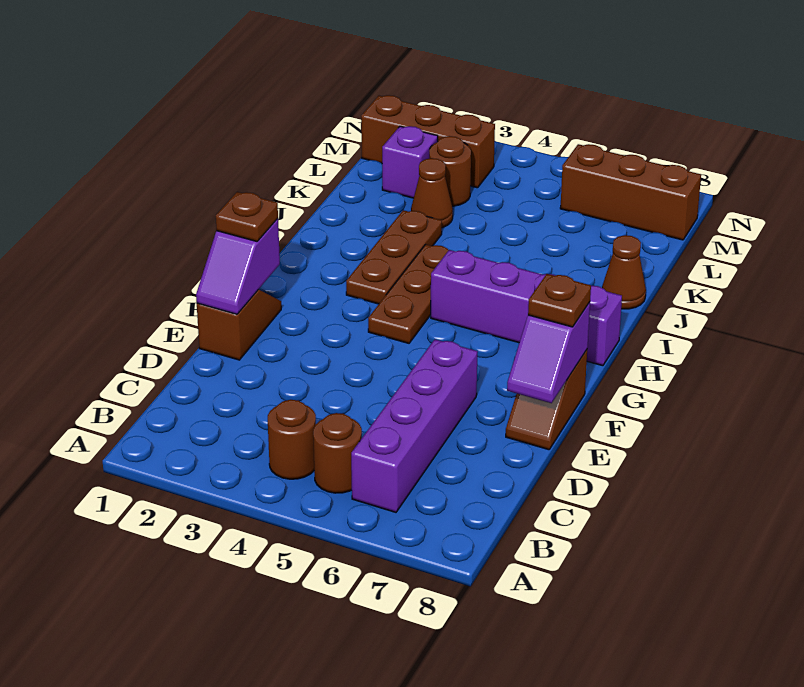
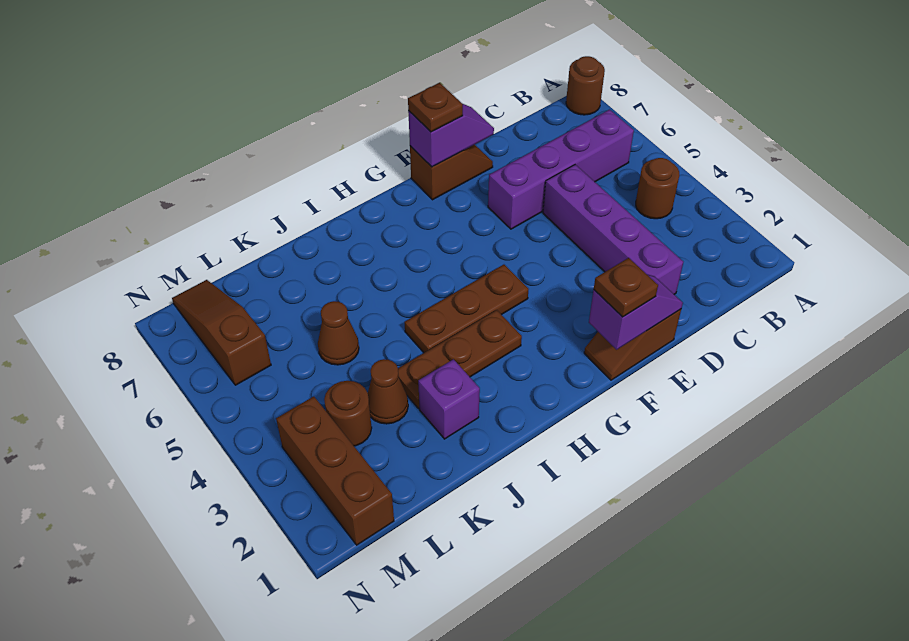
brown round brick B5 level 1 -> brown round brick A8 level 1
purple brick H5:H8 level 1 -> purple brick D2:D5 level 1
brown cone J8 level 1 -> brown cone K5 level 1
purple brick L2 level 1 -> purple brick J2 level 1
brown brick M6:M8 level 1 -> brown slope M6:M8 level 1 top 6

